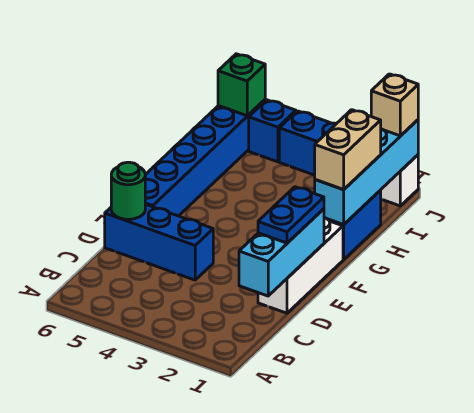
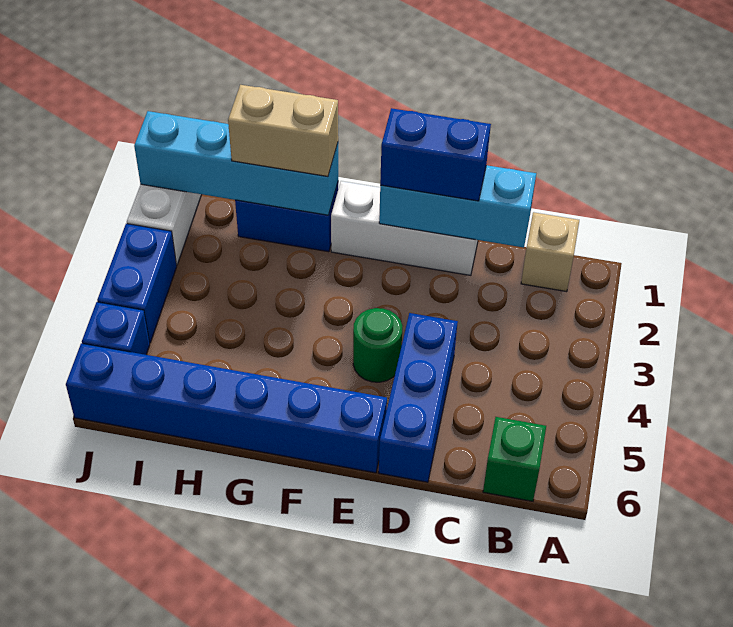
blue plate D1:E1 level 3 -> blue brick D1:E1 level 3
green round brick D6 level 2 -> green round brick E4 level 1
tan brick J1 level 3 -> tan brick B1 level 1
green brick J6 level 2 -> green brick B6 level 1

